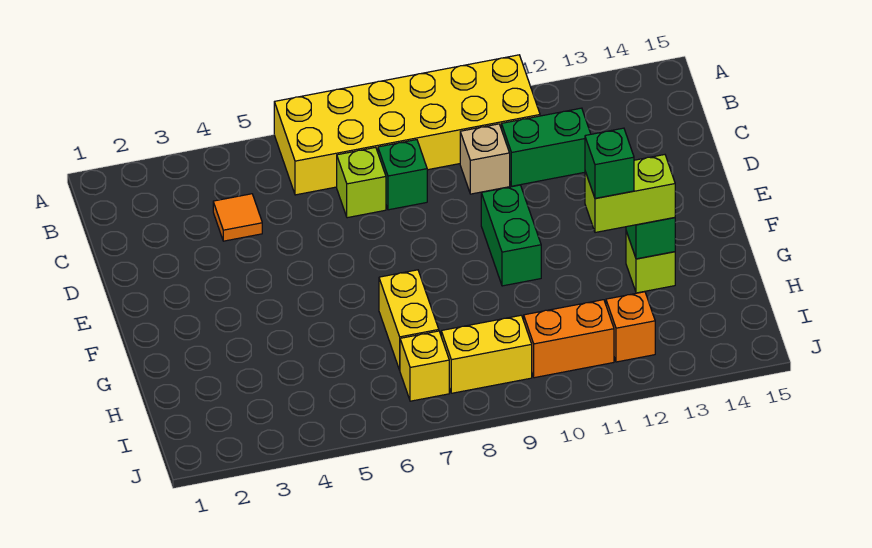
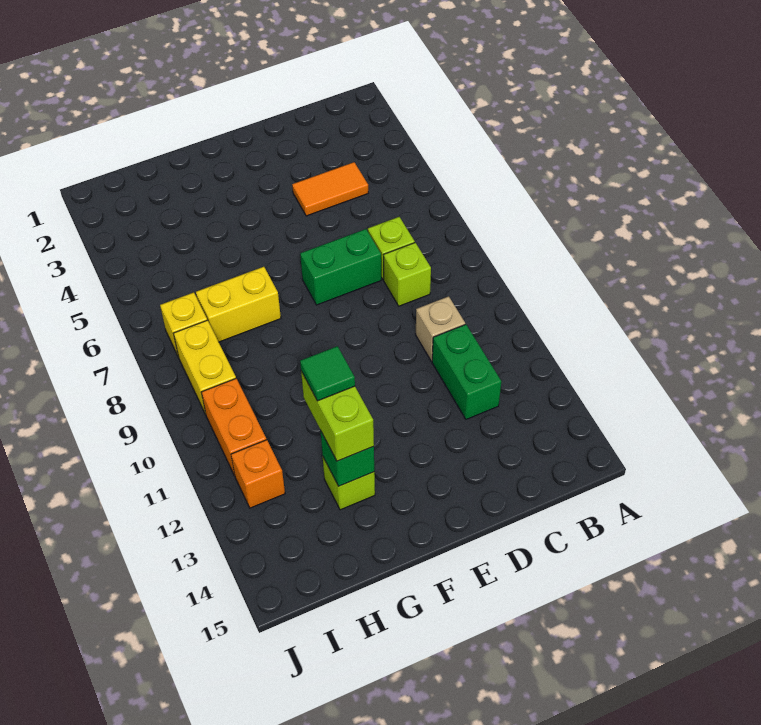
yellow brick A6:B11 level 1 -> none
orange tile C4 level 1 -> orange tile C4:D4 level 1
green brick C8 level 1 -> lime brick C8 level 1
green brick E10:F10 level 1 -> green brick D7:E7 level 1
green brick G12 level 4 -> green tile G12 level 4

